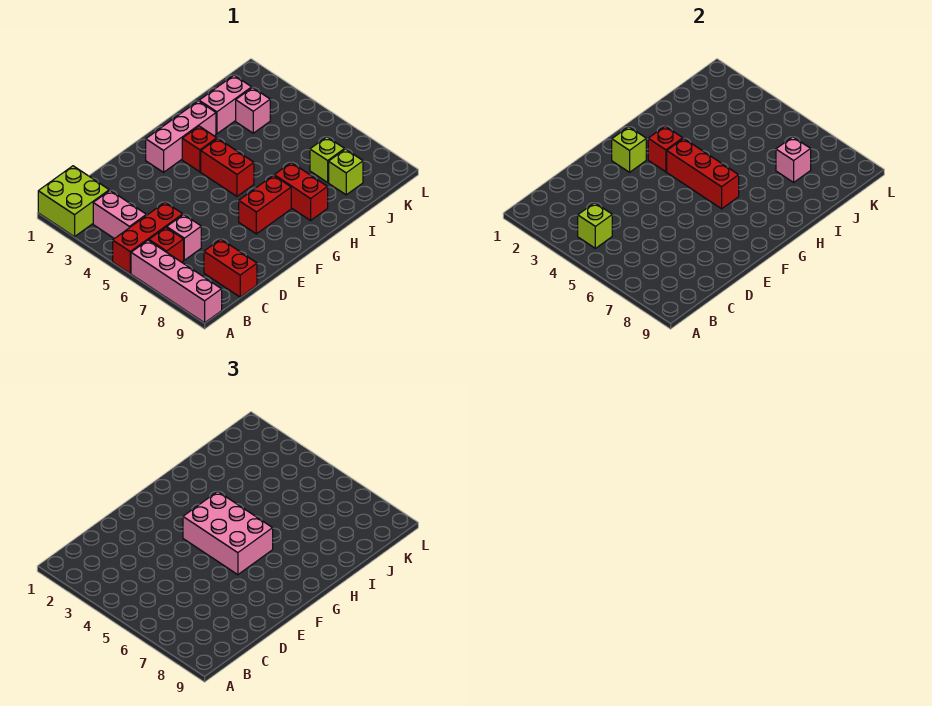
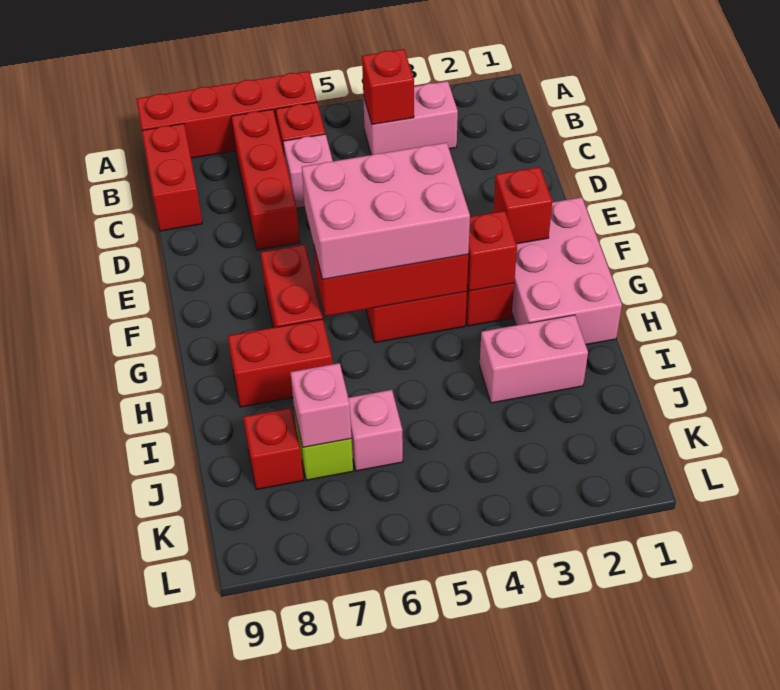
lime brick A1:B2 level 1 -> none
red brick A5:C5 level 1 -> red brick B7:D7 level 1
pink brick A6:A9 level 1 -> red brick A6:A9 level 1
lime brick B4 level 2 -> red brick B4 level 2
red brick C8:C9 level 1 -> red brick B9:C9 level 1
pink brick F2:H2 level 1 -> pink brick F1:H2 level 1
lime brick F2 level 2 -> red brick F2 level 2
pink brick I2:J2 level 1 -> pink brick I2:I3 level 1
pink brick J3 level 1 -> pink brick J6 level 1
lime brick J8 level 1 -> red brick J8 level 1

